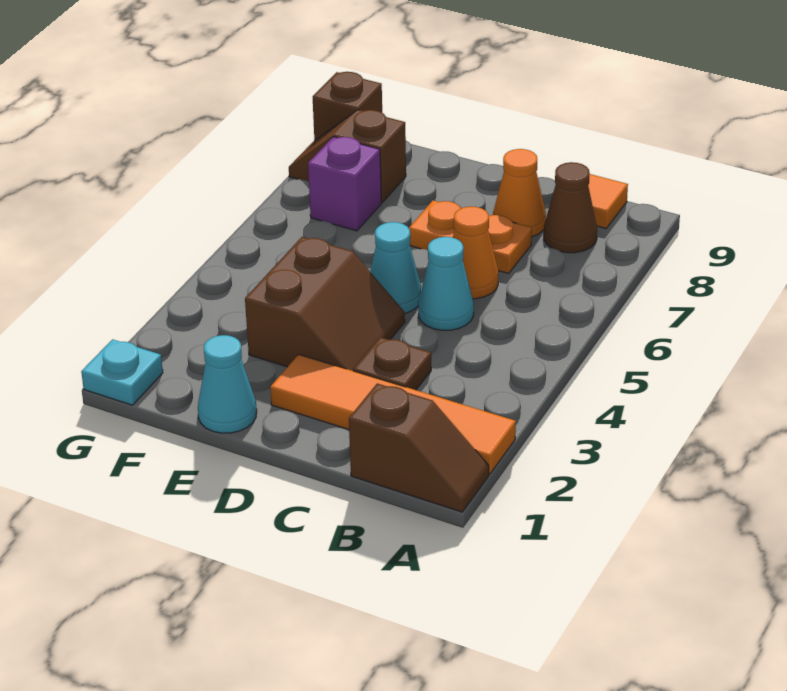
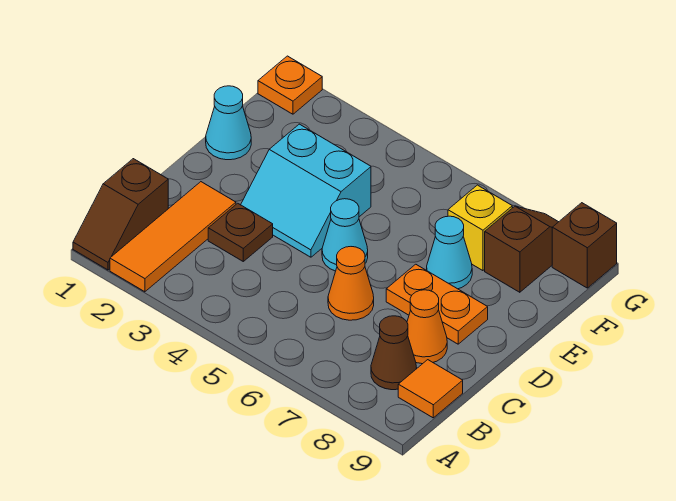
orange tile A2:D2 level 1 -> orange tile A2:C2 level 1
cyan cone C5 level 1 -> cyan cone E7 level 1
orange plate C7:D7 level 1 -> orange plate D7:D8 level 1
brown slope D3:E4 level 1 top E -> cyan slope D3:E4 level 1 top E
purple brick F7 level 1 -> yellow brick F7 level 1
cyan plate G1 level 1 -> orange plate G1 level 1

